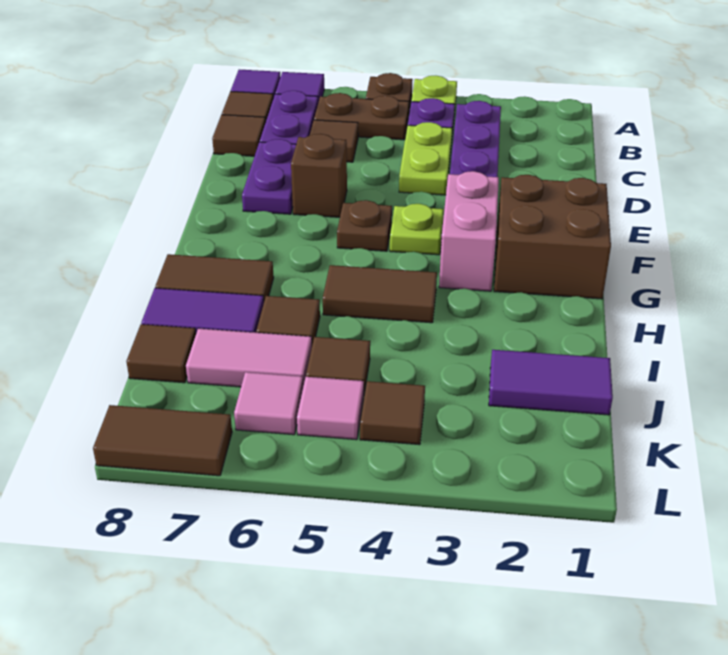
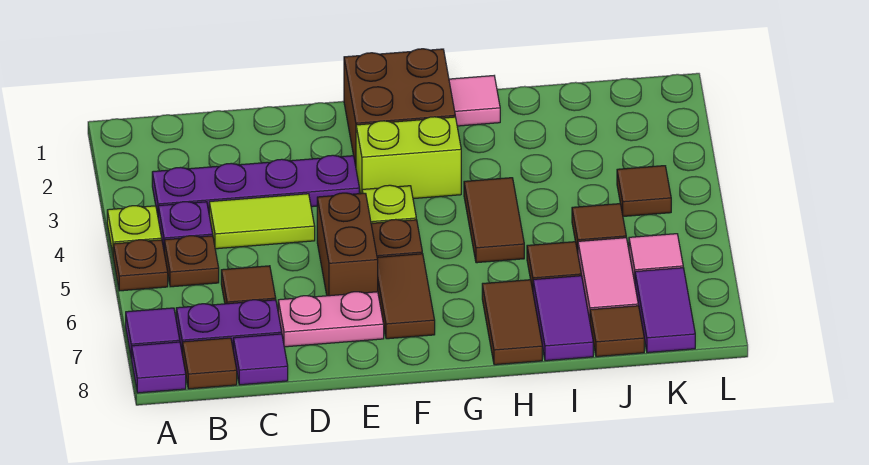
brown plate B5:B6 level 1 -> brown plate B5 level 1
lime plate C4:D4 level 1 -> lime tile C4:D4 level 1
brown tile C8 level 1 -> purple tile C8 level 1
purple plate D7:E7 level 1 -> pink plate D7:E7 level 1
brown brick E6 level 1 -> brown brick E5:E6 level 1
pink brick F3:G3 level 1 -> lime brick F3:G3 level 1
purple tile J1:J2 level 1 -> purple tile K7:K8 level 1
pink tile K5 level 1 -> pink tile H1 level 1
brown tile L7:L8 level 1 -> brown tile F6:F7 level 1

